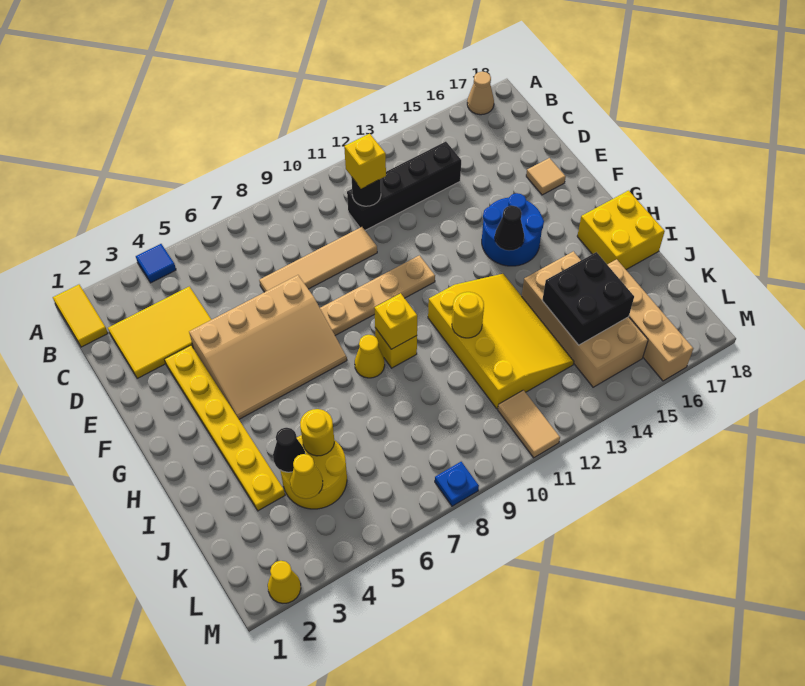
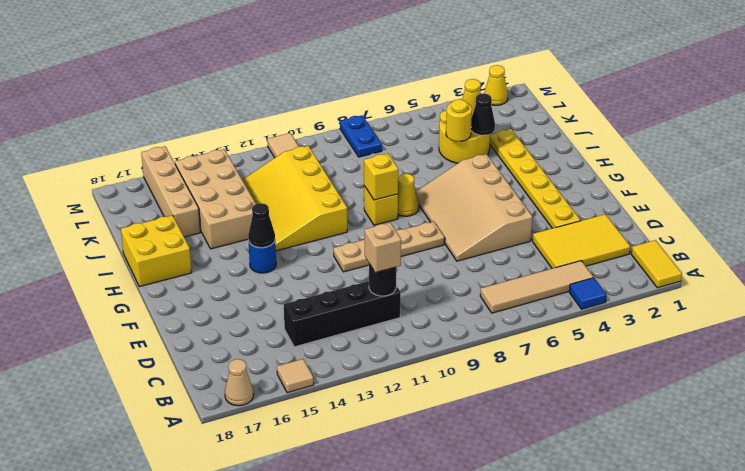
yellow brick C11 level 3 -> tan brick C11 level 3
tan tile D7:D10 level 1 -> tan tile B4:B7 level 1
tan slope E4:G7 level 1 top E -> tan slope E5:H7 level 1 top 5
tan tile E17 level 1 -> tan tile A15 level 1
blue round brick F14:G15 level 1 -> blue round brick G14 level 1
yellow round brick I11 level 2 -> none
black brick J14:K15 level 2 -> none
blue plate M8 level 1 -> blue plate L8:M8 level 1

